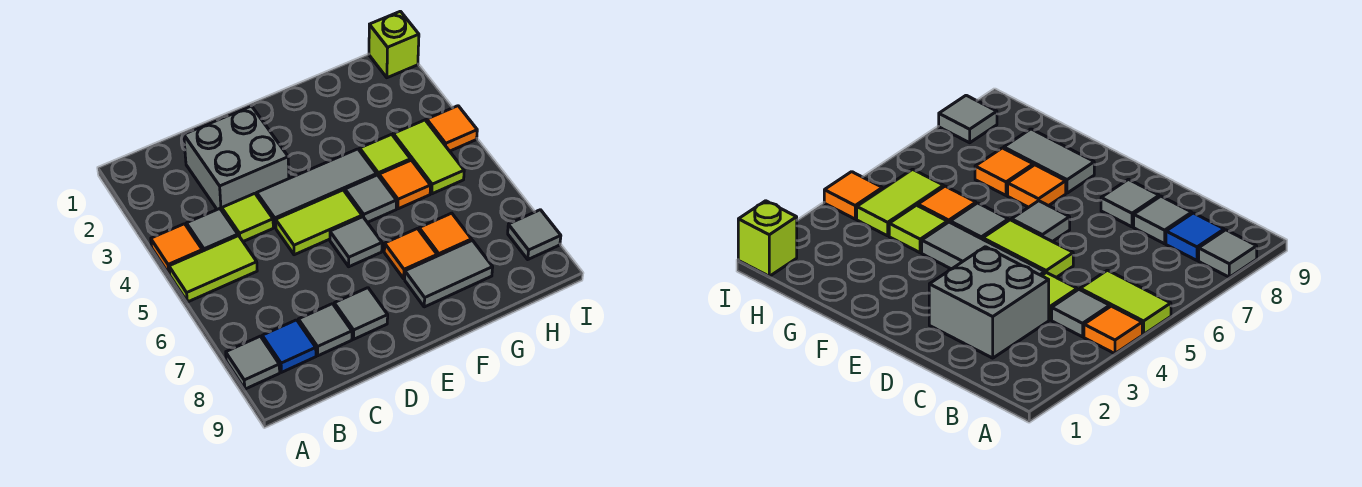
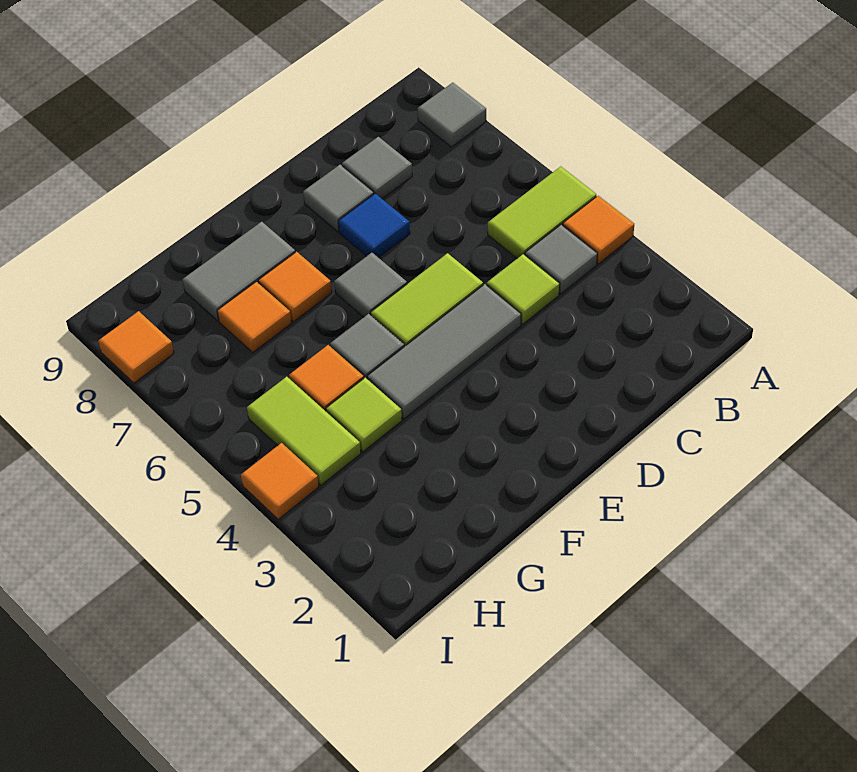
blue tile B8 level 1 -> blue tile D7 level 1
grey brick C2:D3 level 1 -> none
lime brick I1 level 1 -> none
grey tile I8 level 1 -> orange tile I8 level 1

